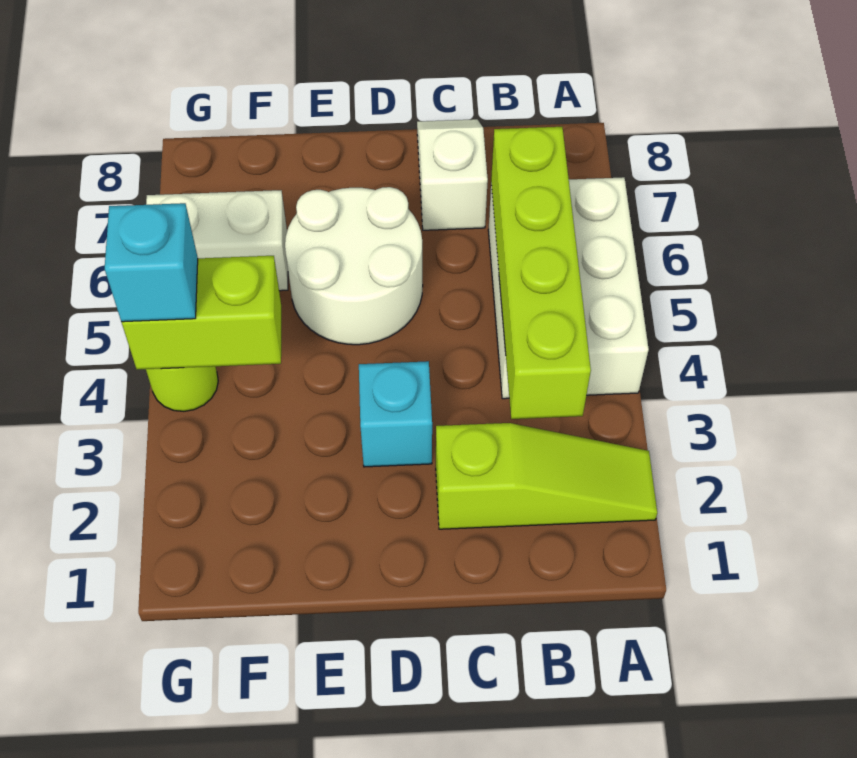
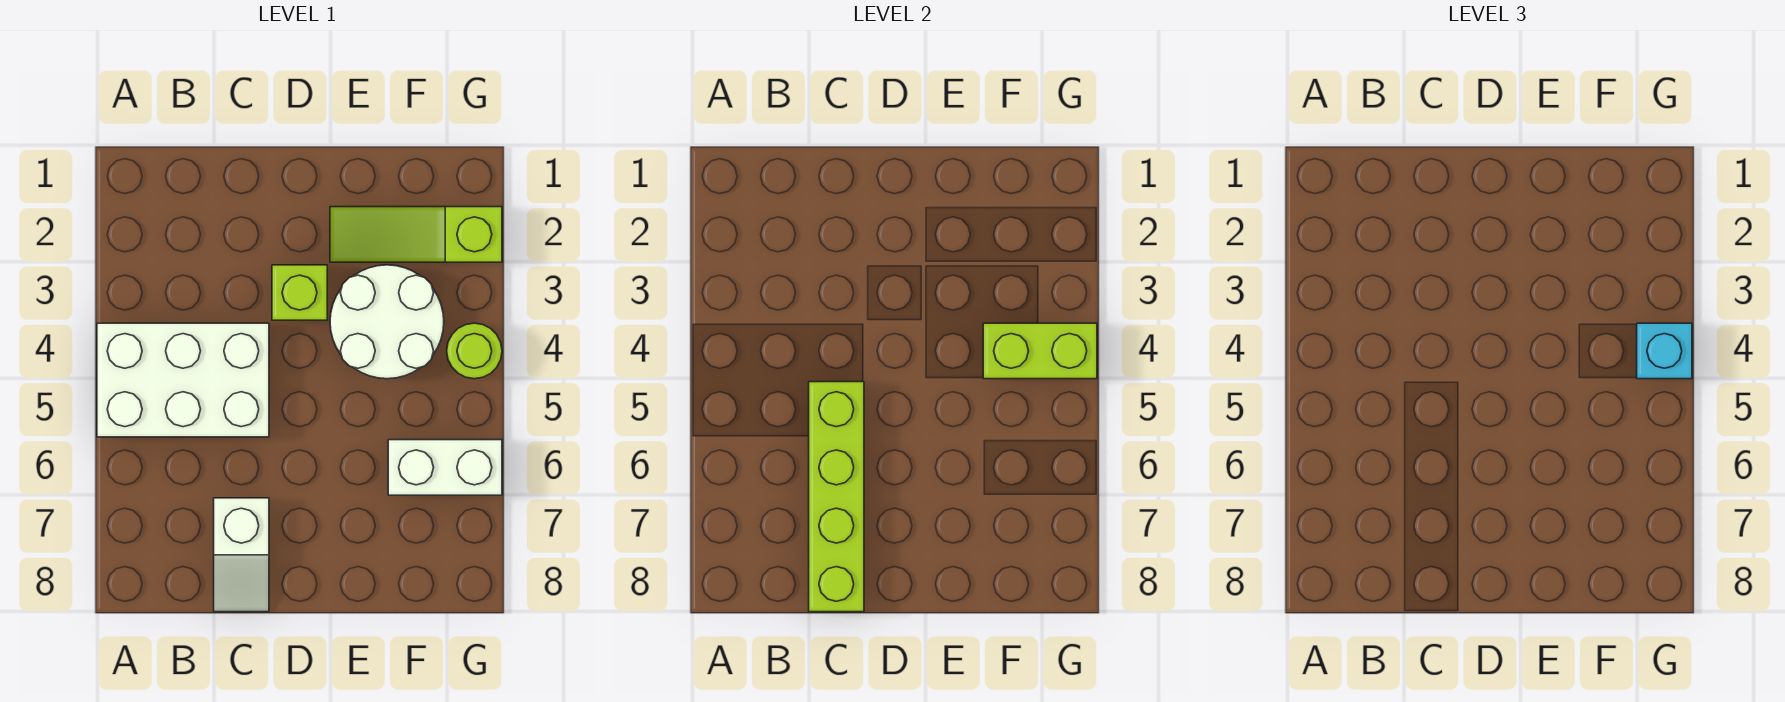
lime slope A2:C2 level 1 top C -> lime slope E2:G2 level 1 top G
white brick A4:B6 level 1 -> white brick A4:C5 level 1
lime brick B3:B6 level 2 -> lime brick C5:C8 level 2
cyan brick D3 level 1 -> lime brick D3 level 1
white round brick D5:E6 level 1 -> white round brick E3:F4 level 1

